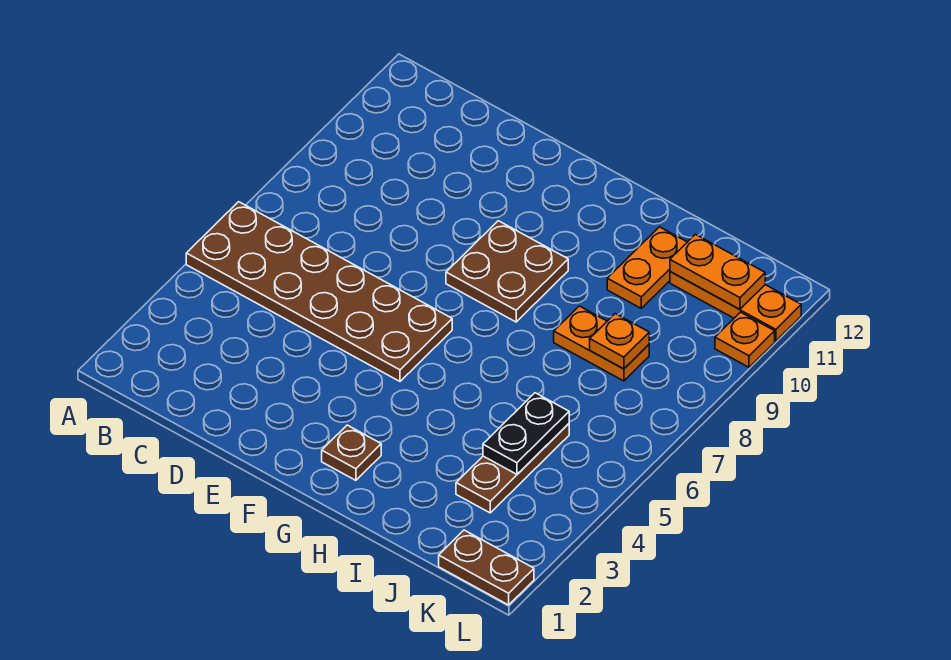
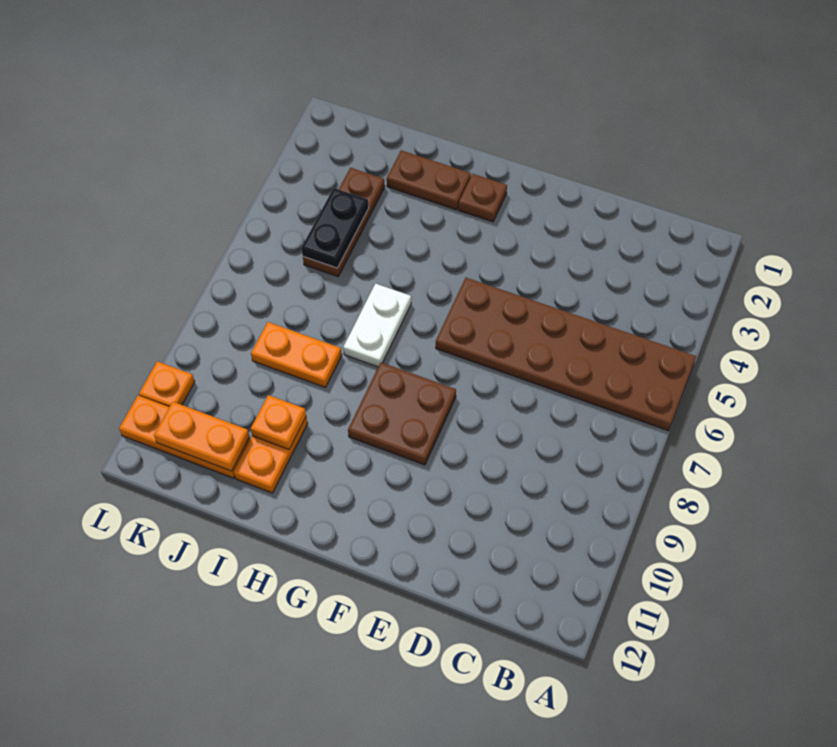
none -> white plate H6:H7 level 1
orange plate J8 level 2 -> orange plate I10 level 2
brown plate K1:L1 level 1 -> brown plate H2:I2 level 1

